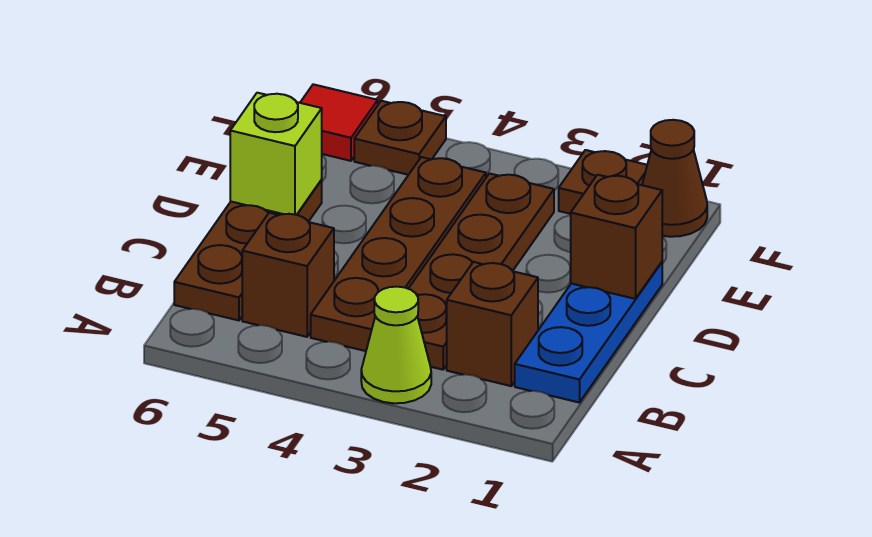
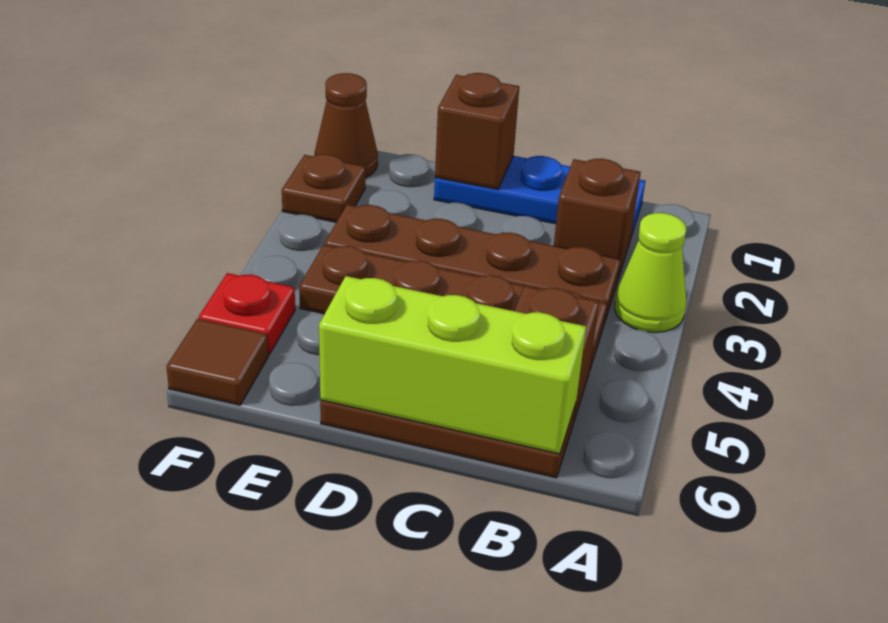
lime brick D6 level 2 -> lime brick B6:D6 level 2
brown plate F5 level 1 -> red plate F5 level 1
red tile F6 level 1 -> brown tile F6 level 1

